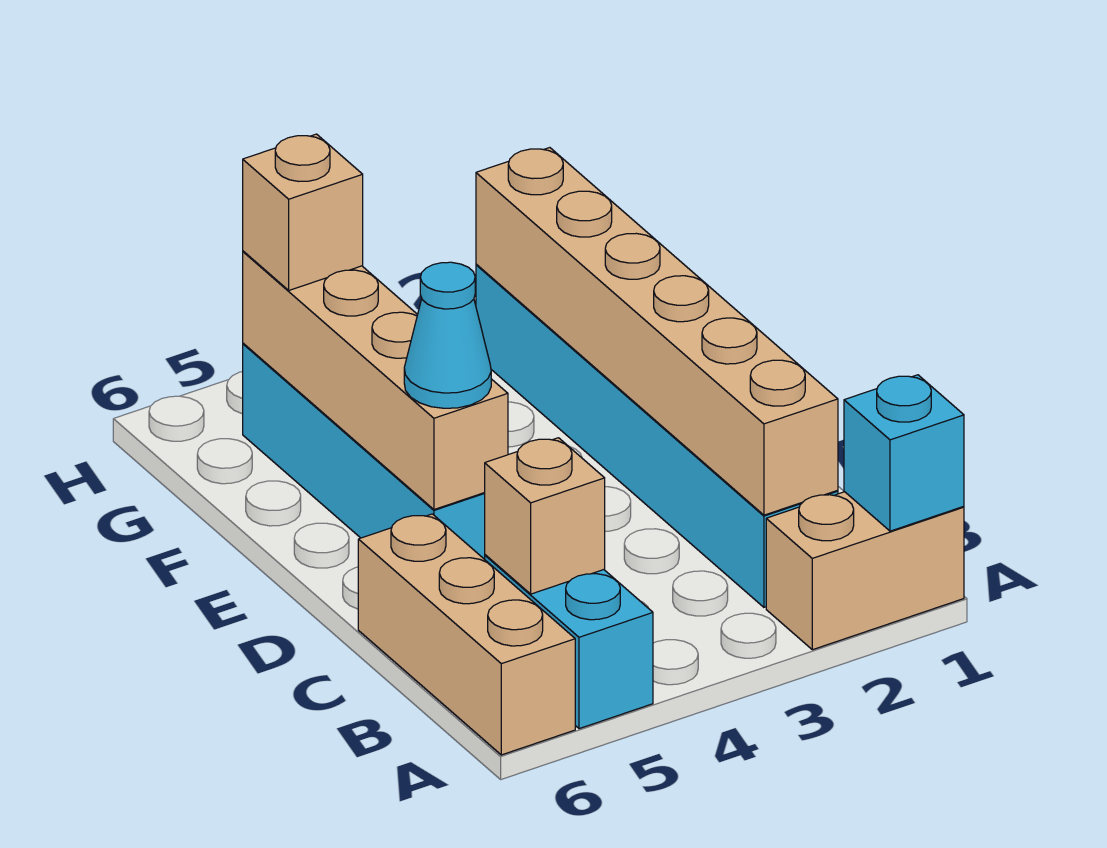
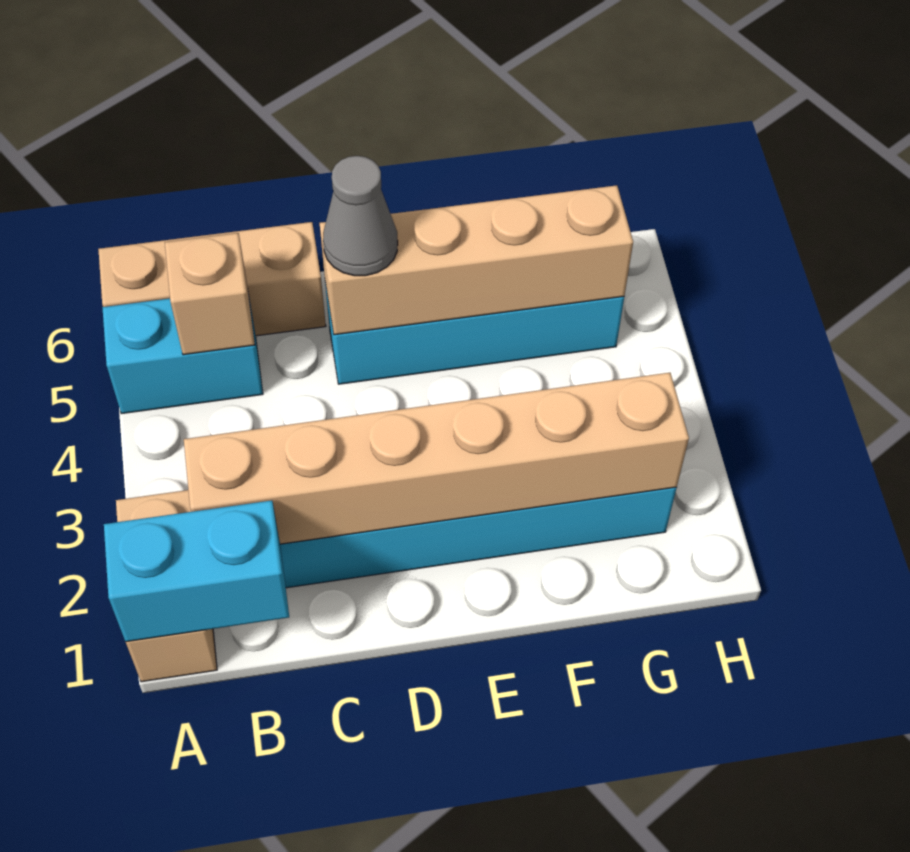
cyan brick A1 level 2 -> cyan brick A1:B1 level 2
cyan cone D5 level 3 -> grey cone D5 level 3
tan brick G5 level 3 -> none

